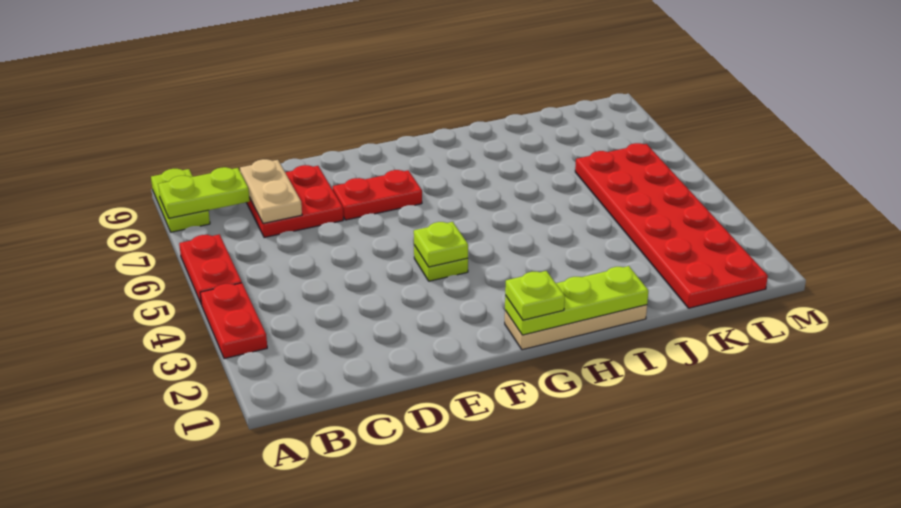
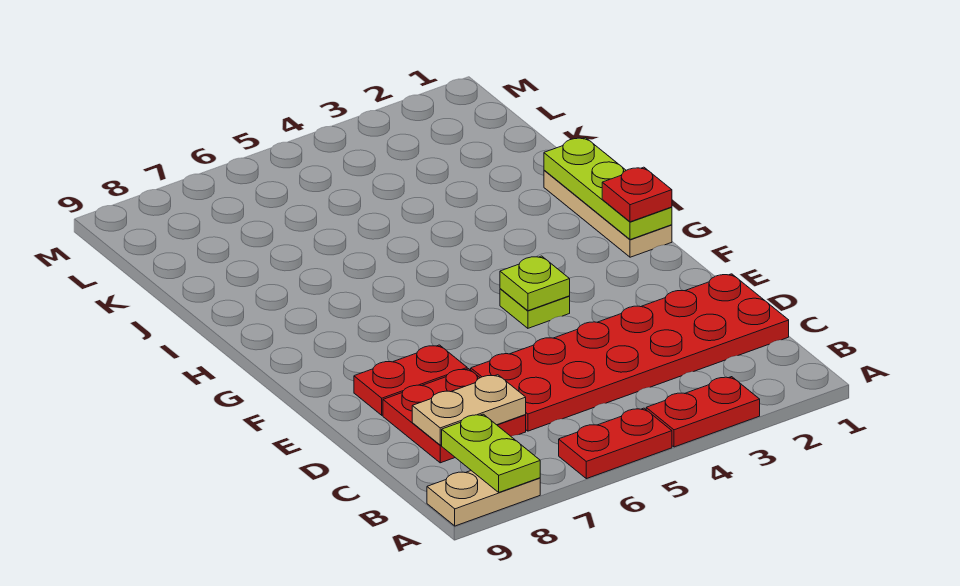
lime plate A8:A9 level 1 -> tan plate A8:A9 level 1
red plate E7:F7 level 1 -> red plate E7:E8 level 1
lime plate G1 level 3 -> red plate G1 level 3
red plate K1:L6 level 1 -> red plate C1:D6 level 1

